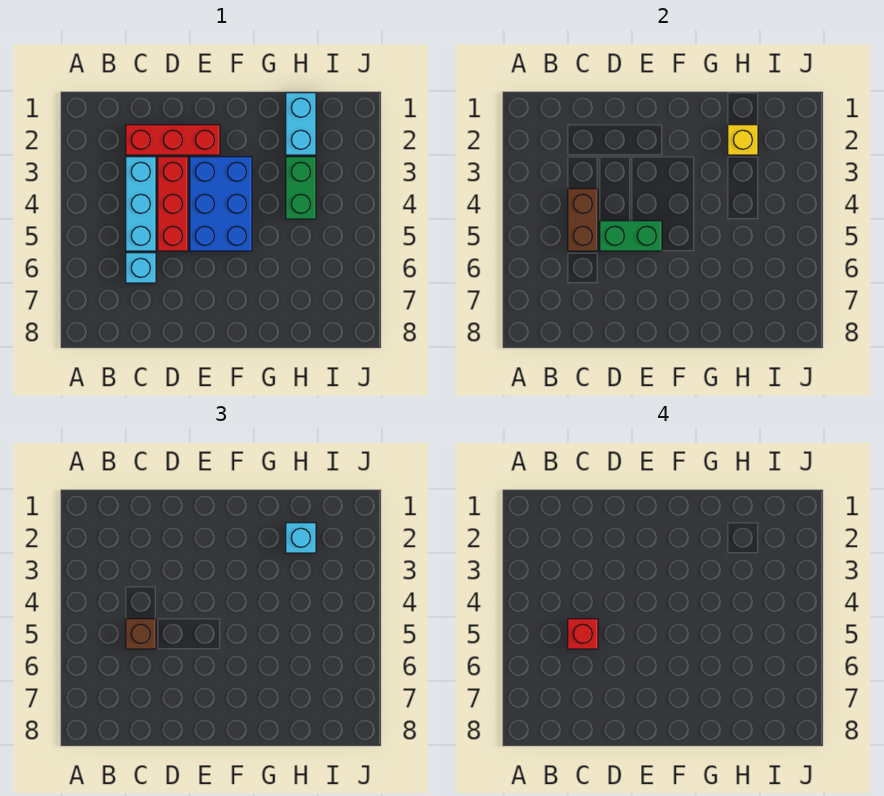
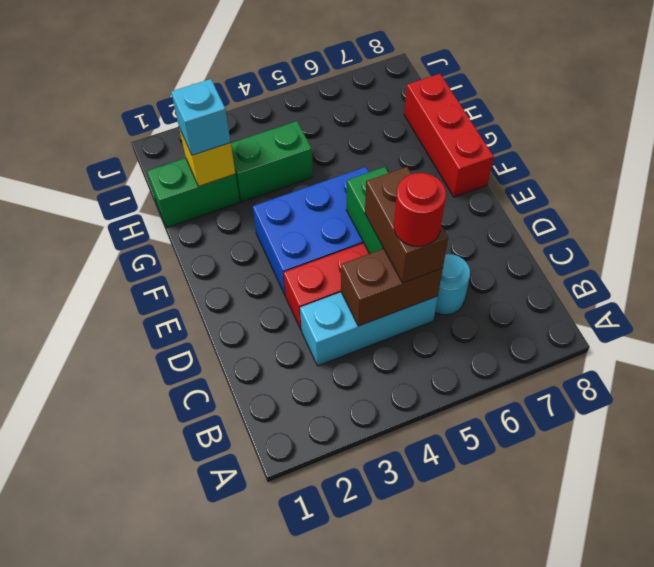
red brick C2:E2 level 1 -> red brick F8:H8 level 1
brown brick C5 level 3 -> brown brick C5:D5 level 3
red brick C5 level 4 -> red round brick C5 level 4
cyan brick C6 level 1 -> cyan round brick C6 level 1
cyan brick H1:H2 level 1 -> green brick H1:H2 level 1

